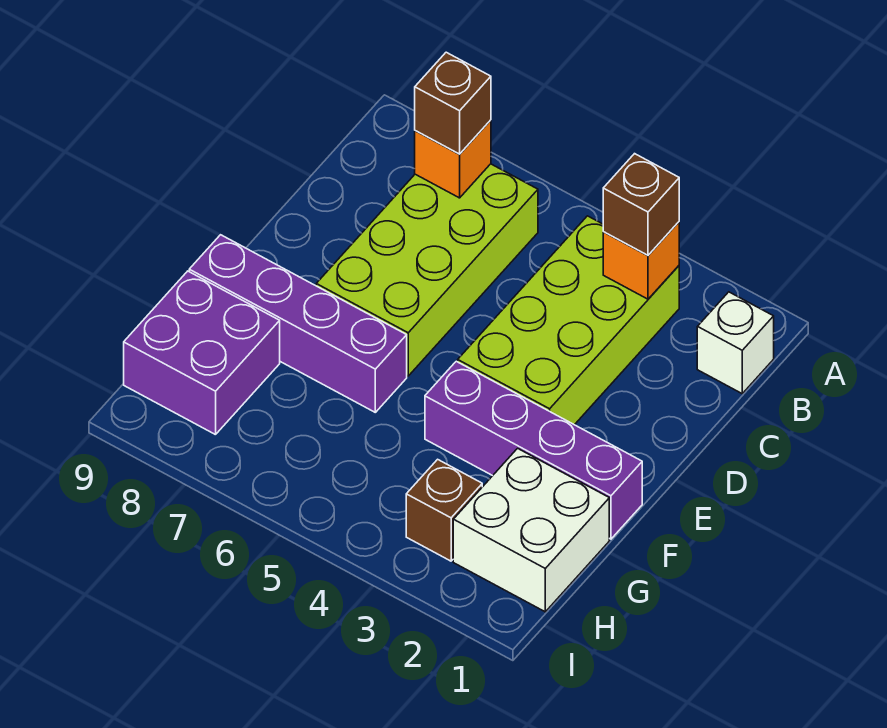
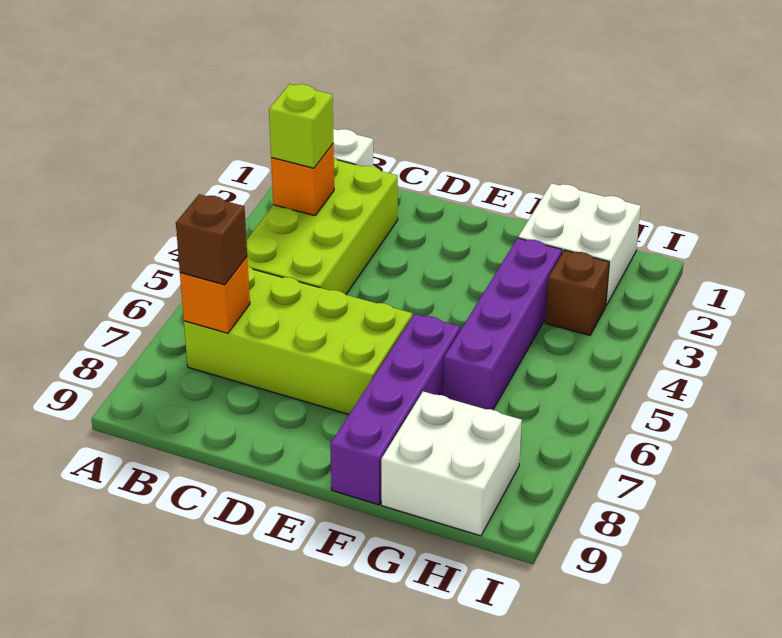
lime brick B3:E4 level 1 -> lime brick B2:C5 level 1
brown brick B3 level 3 -> lime brick B3 level 3
purple brick F1:F4 level 1 -> purple brick G3:G6 level 1
purple brick G8:H9 level 1 -> white brick G8:H9 level 1

